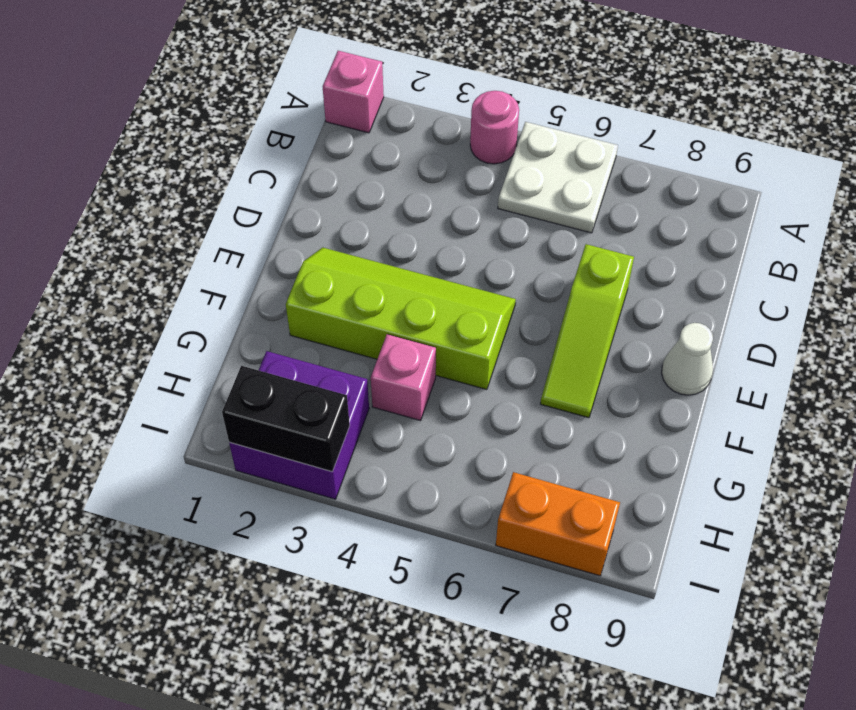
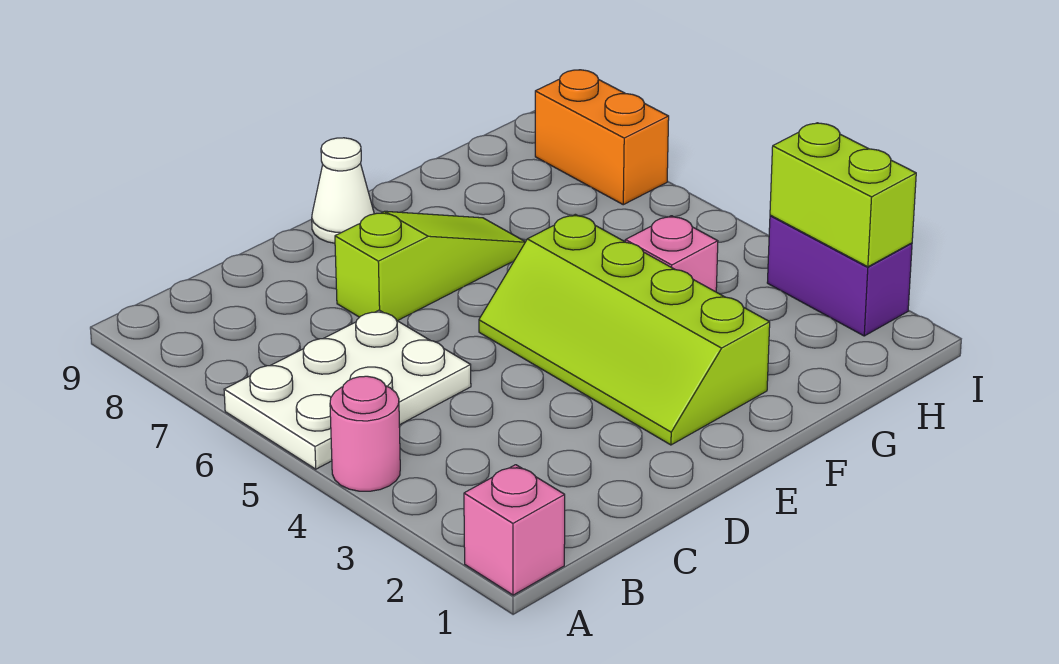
white plate A5:B6 level 1 -> white plate A5:C6 level 1
purple brick H2:I3 level 1 -> purple brick I2:I3 level 1
black brick I2:I3 level 2 -> lime brick I2:I3 level 2

